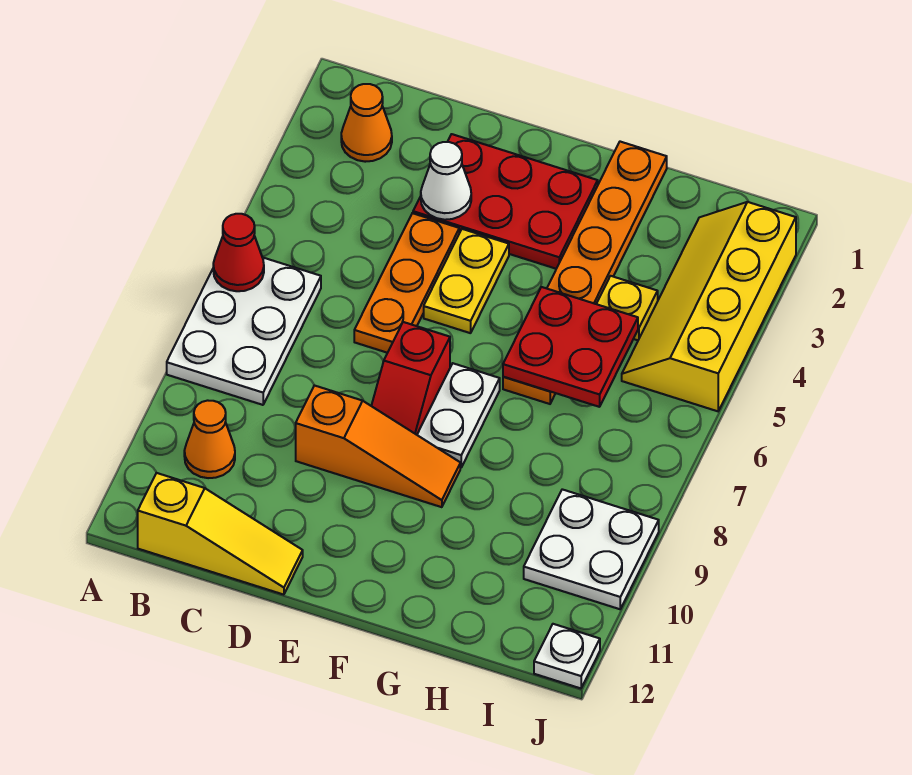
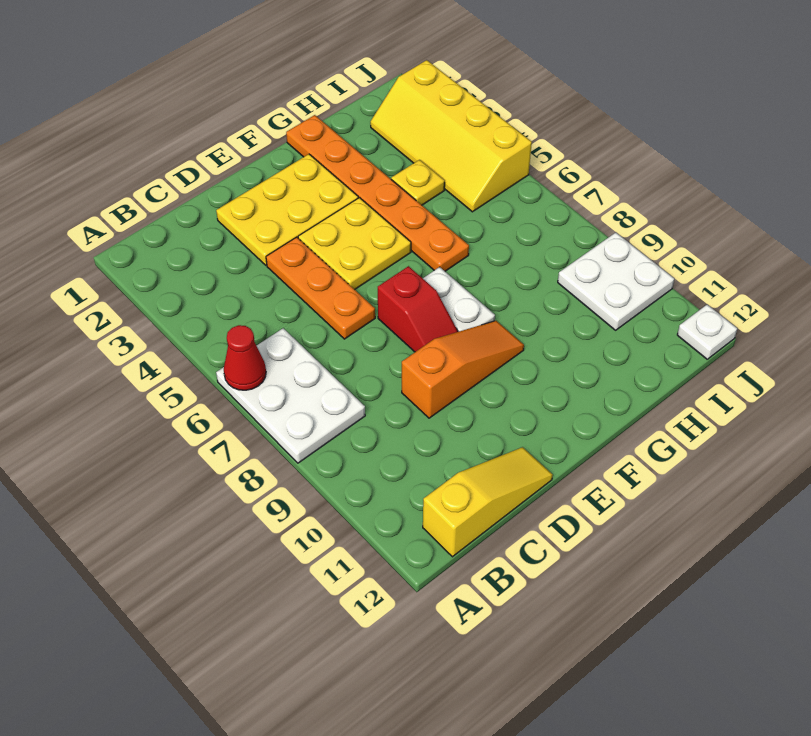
orange cone B2 level 1 -> none
orange cone B10 level 1 -> none
red plate D2:F3 level 1 -> yellow plate D2:F3 level 1
white cone D3 level 2 -> none
yellow plate E4:E5 level 1 -> yellow plate E4:F5 level 1
red plate G5:H6 level 2 -> none

